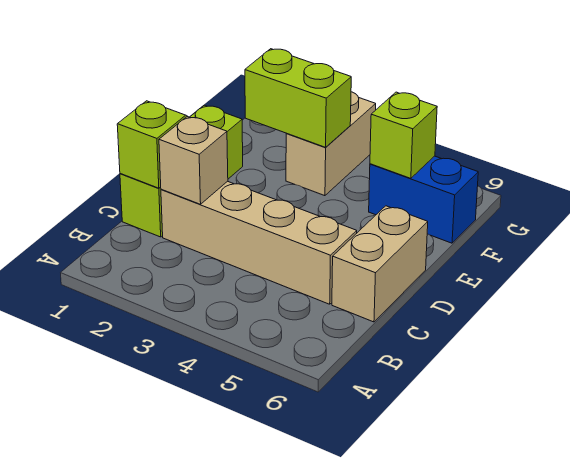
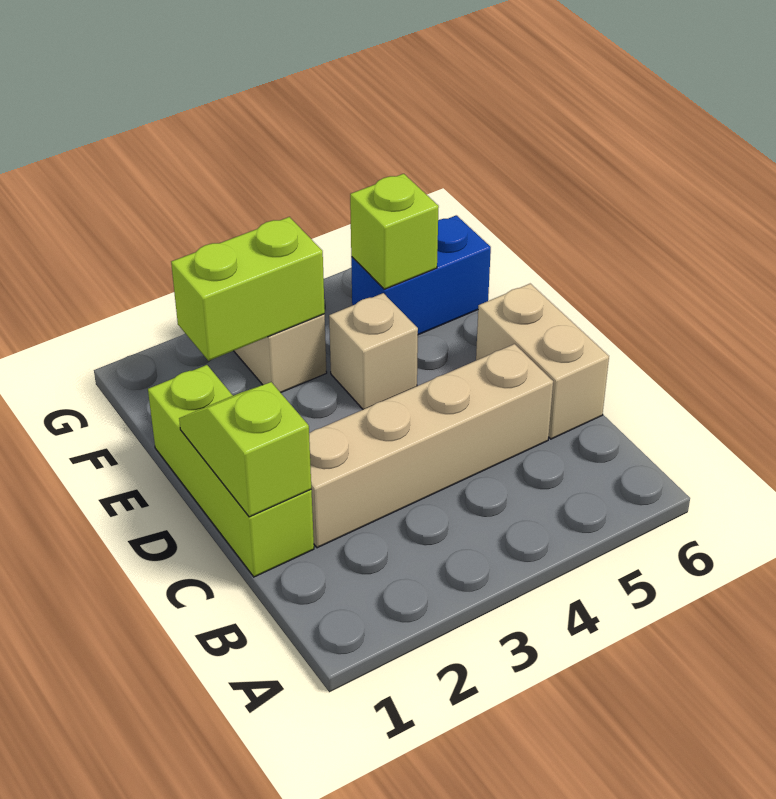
tan brick C2 level 2 -> tan brick E4 level 1

